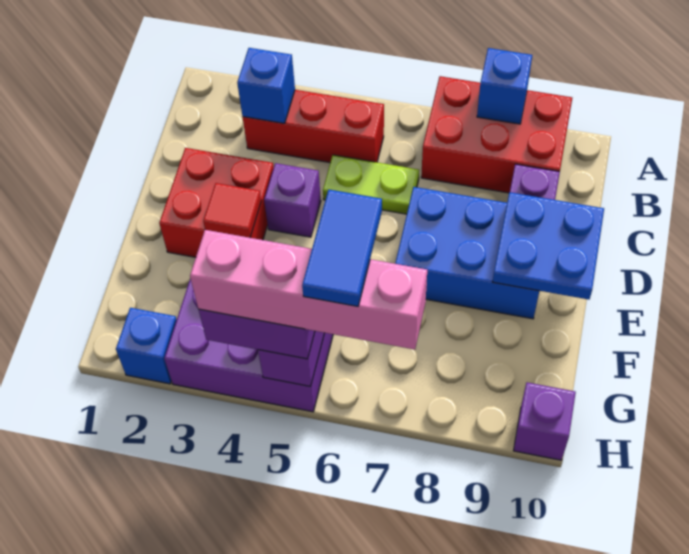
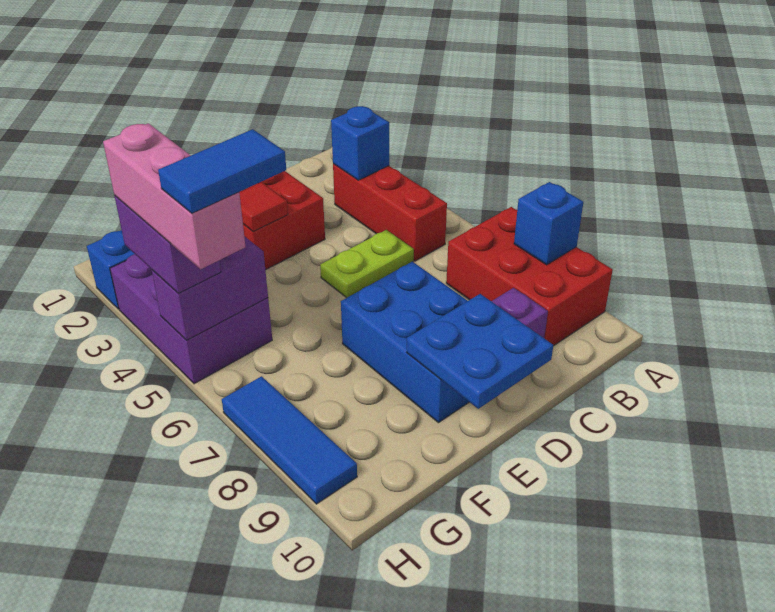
lime plate C5:C6 level 1 -> lime plate C5:D5 level 1
purple brick D4 level 1 -> none
pink brick H4:H7 level 4 -> pink brick H4:H6 level 4
none -> blue tile H7:H9 level 1
purple brick H10 level 1 -> none

